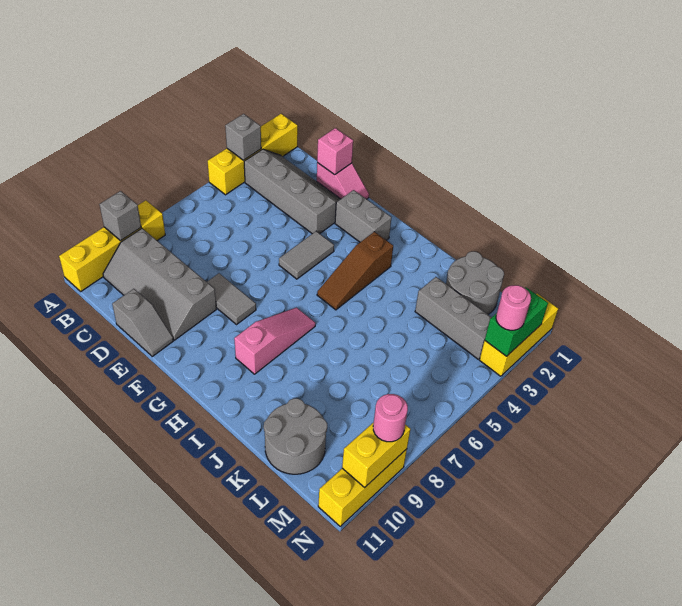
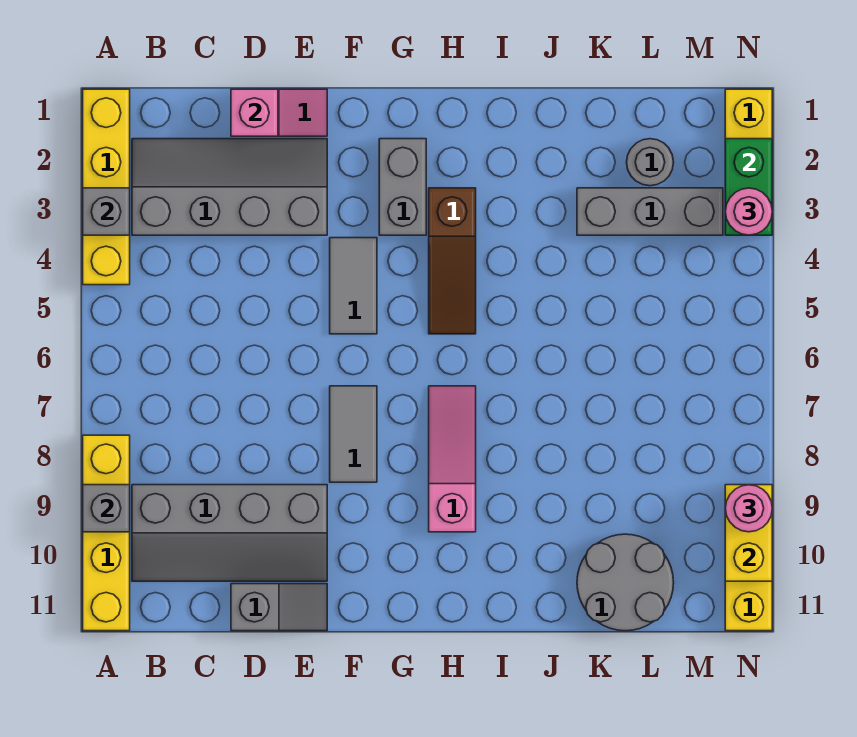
grey tile E8:F8 level 1 -> grey tile F7:F8 level 1
grey brick F2:G2 level 1 -> grey brick G2:G3 level 1
grey round brick K1:L2 level 1 -> grey round brick L2 level 1

